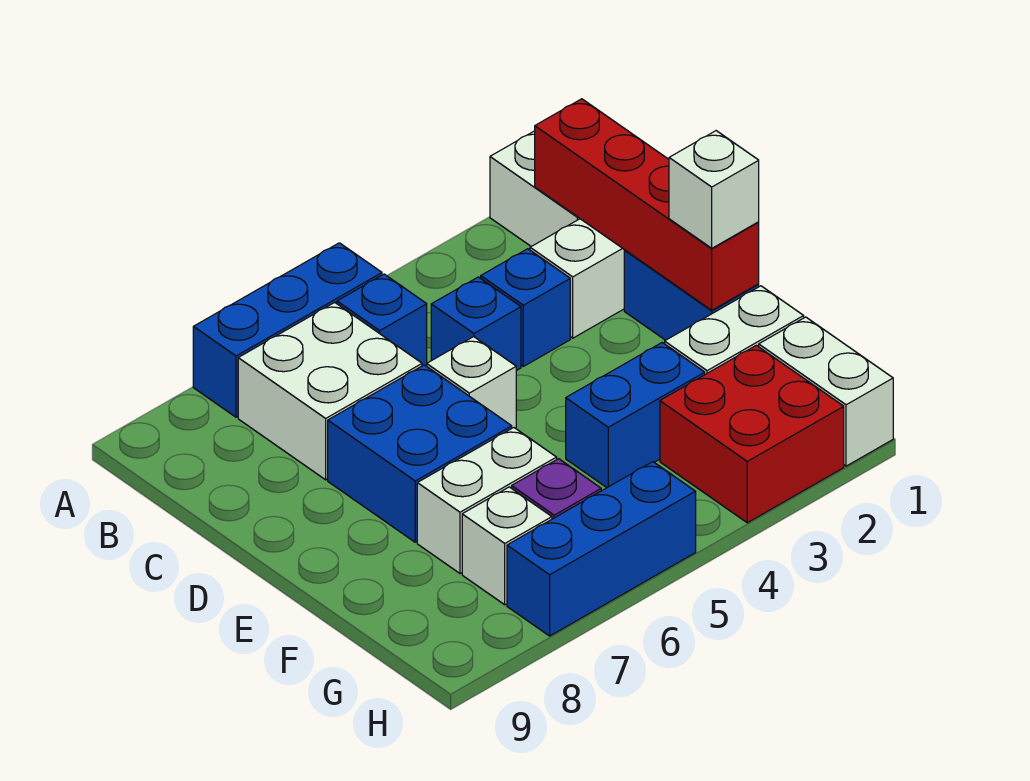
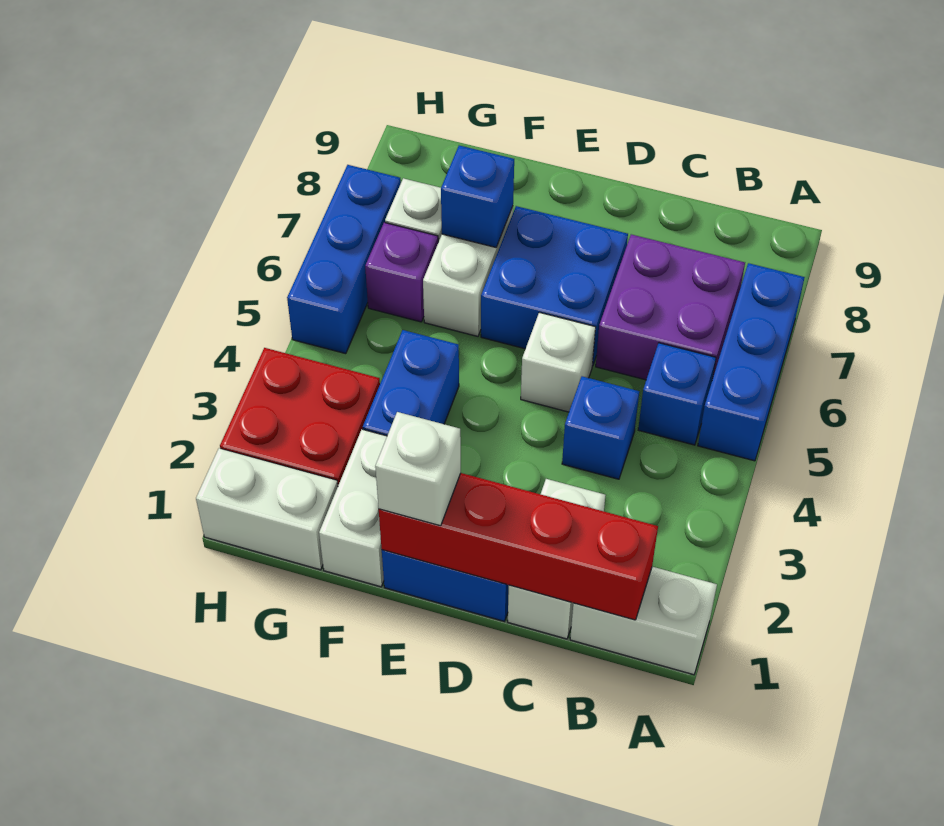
white brick B6:C7 level 1 -> purple brick B6:C7 level 1
blue brick C3 level 1 -> blue brick F7 level 2

